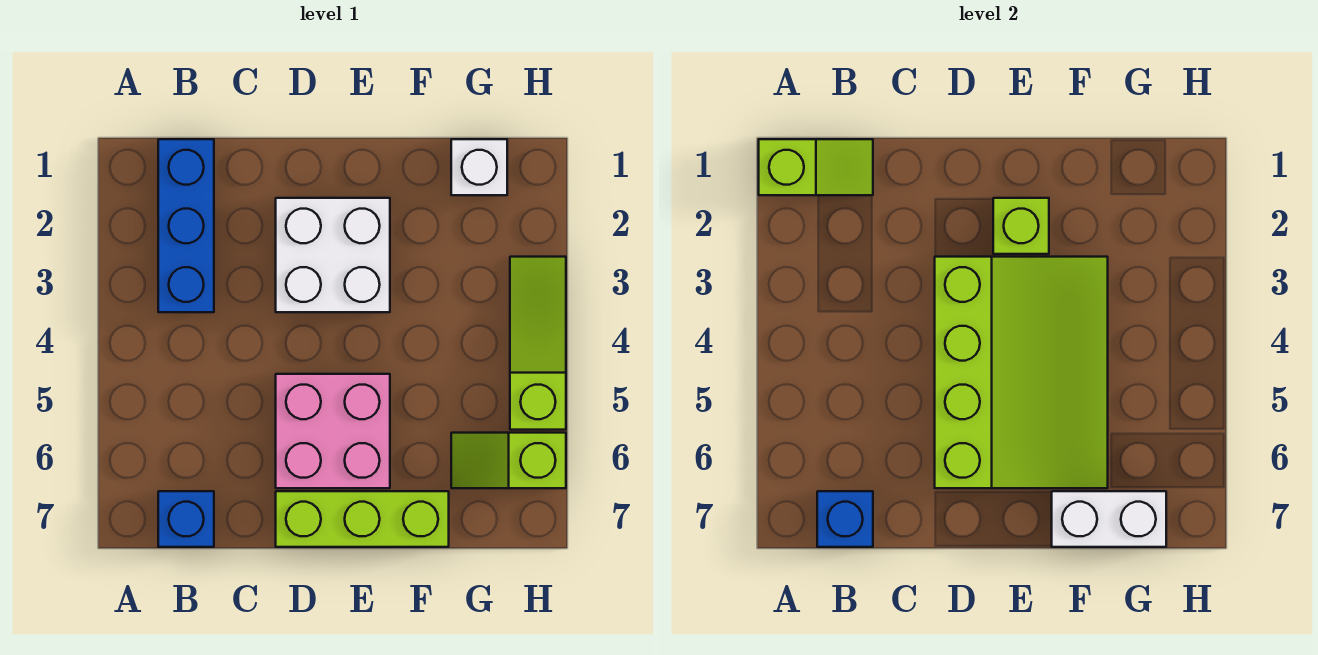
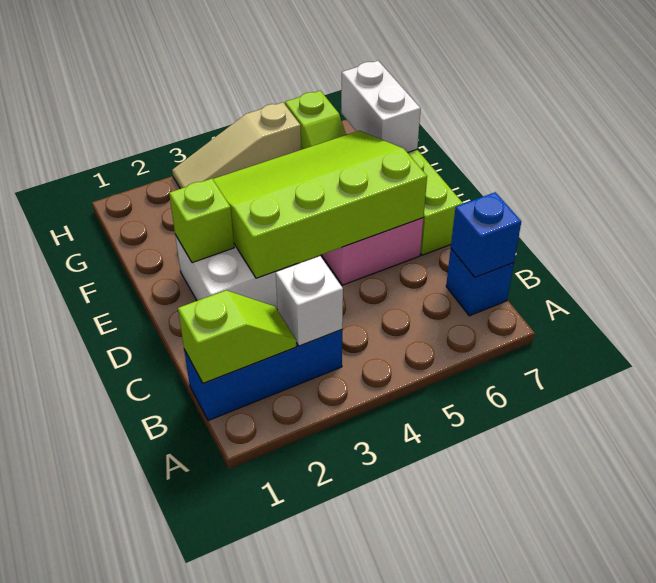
lime slope A1:B1 level 2 top A -> lime slope B1:B2 level 2 top 1
white brick G1 level 1 -> white brick B3 level 2
lime slope H3:H5 level 1 top 5 -> tan slope H3:H5 level 1 top 5

